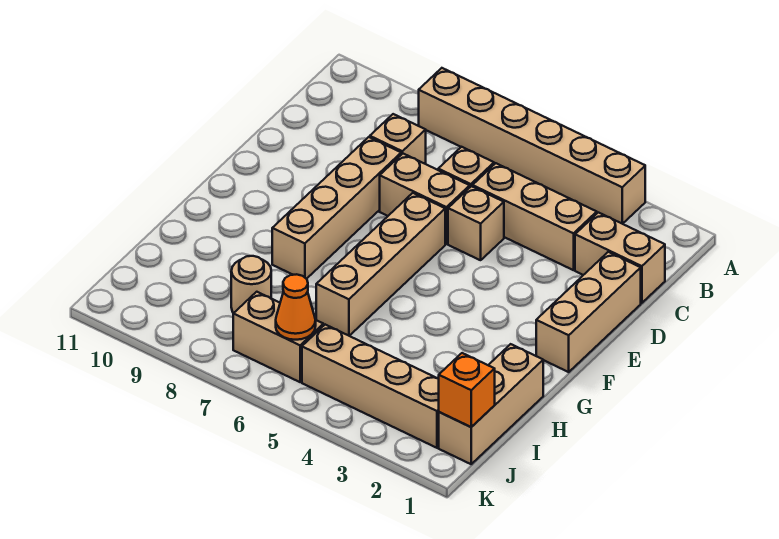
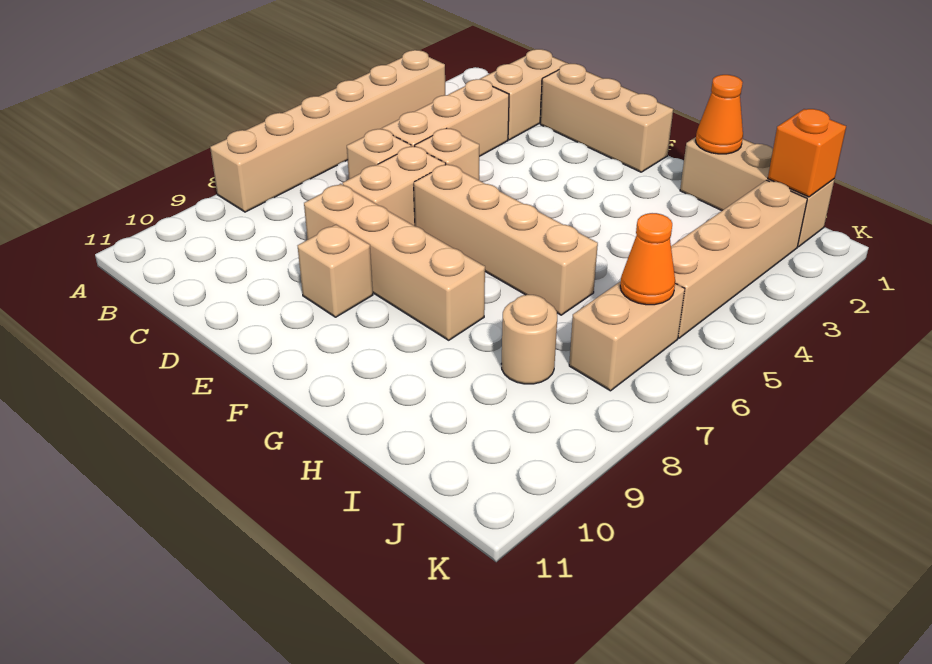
tan brick C8 level 1 -> tan brick E9 level 1
none -> orange cone H1 level 2

